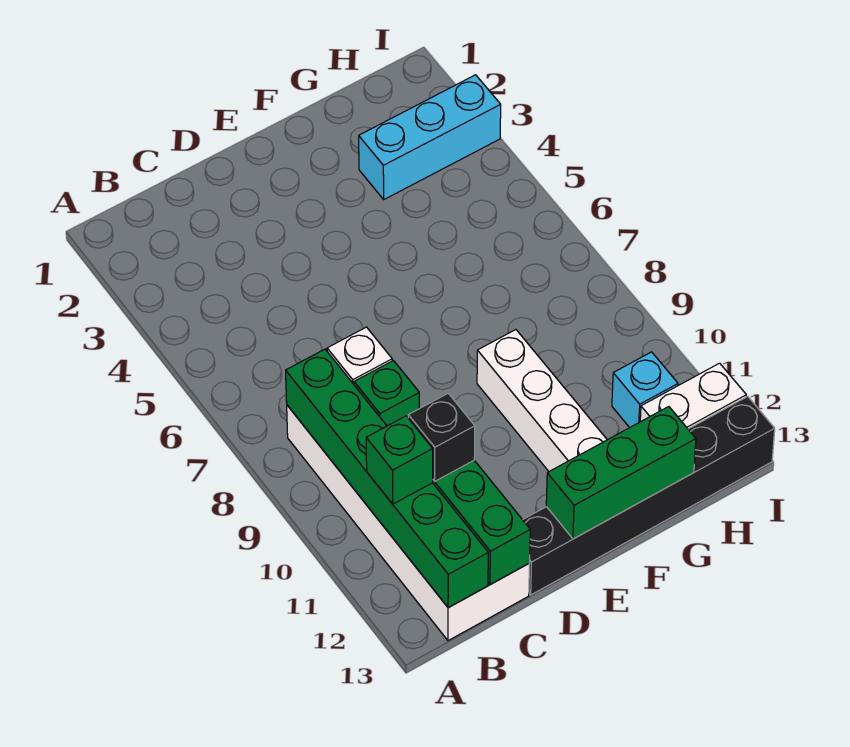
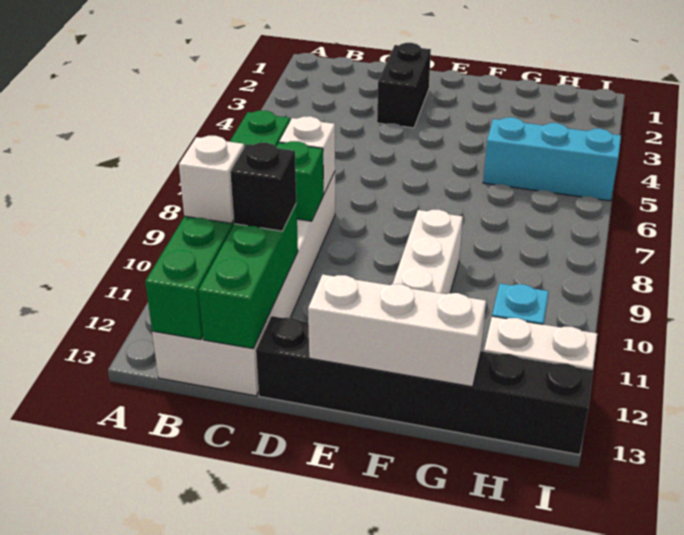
green brick B11 level 3 -> white brick B11 level 3
none -> black brick D2:D3 level 1
green brick E13:G13 level 2 -> white brick E13:G13 level 2
cyan brick G3:I3 level 1 -> cyan brick G5:I5 level 1

